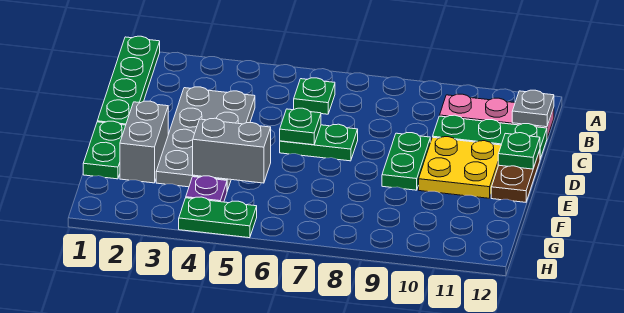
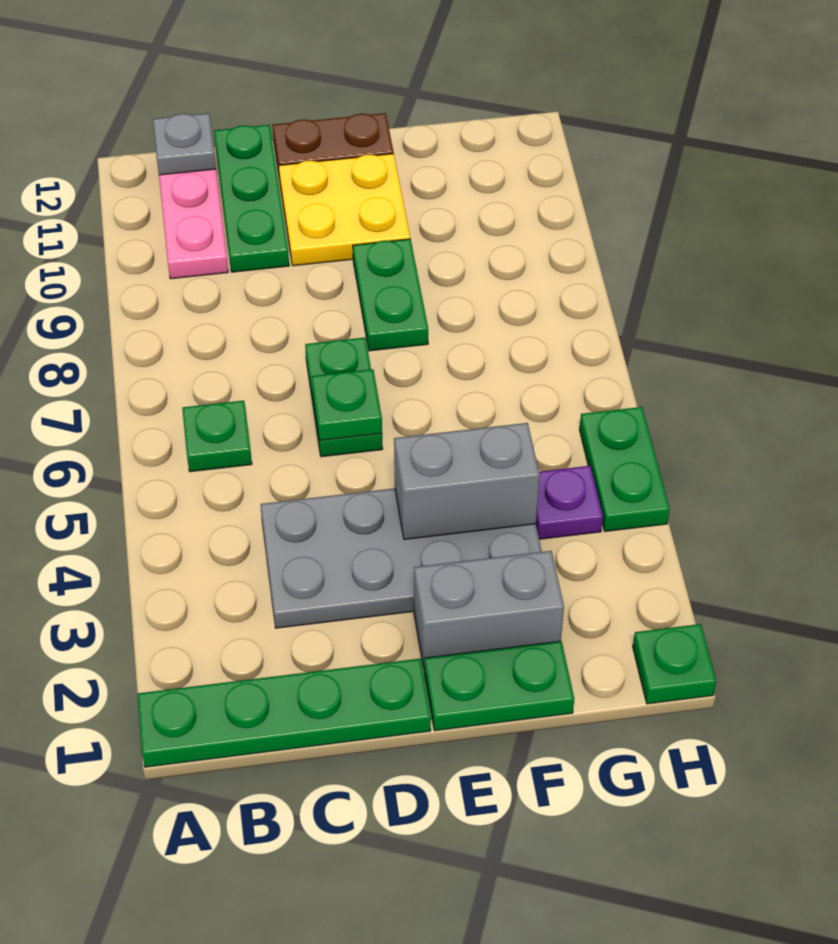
green plate D9:E9 level 1 -> green plate E8:E9 level 1
green plate D12 level 2 -> green plate H1 level 1
grey brick F4:F5 level 2 -> grey brick E4:F4 level 2

